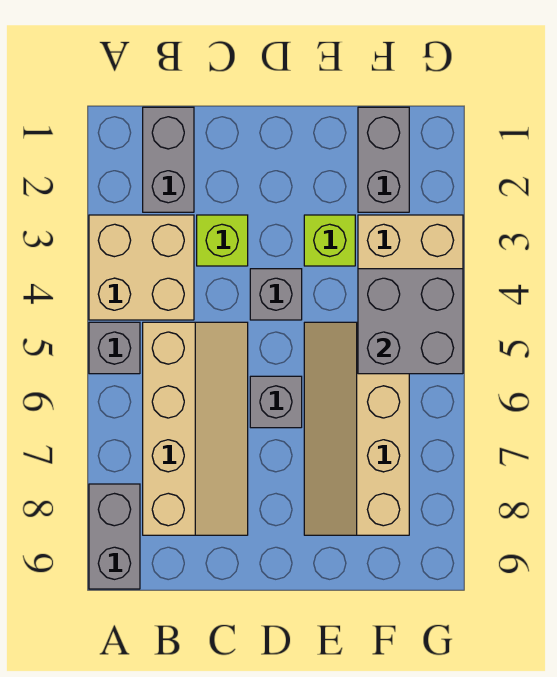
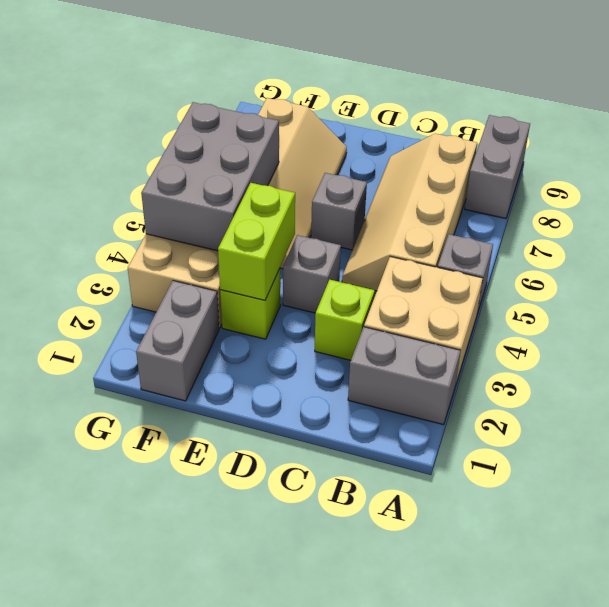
grey brick B1:B2 level 1 -> grey brick A2:B2 level 1
none -> lime brick E3:E4 level 2
grey brick F4:G5 level 2 -> grey brick F4:G6 level 2

